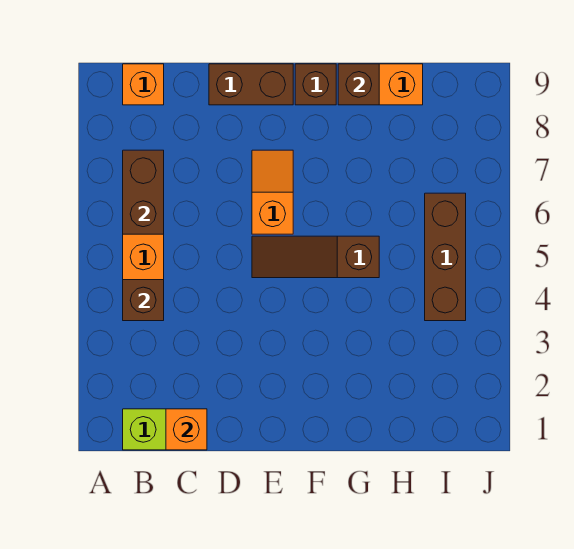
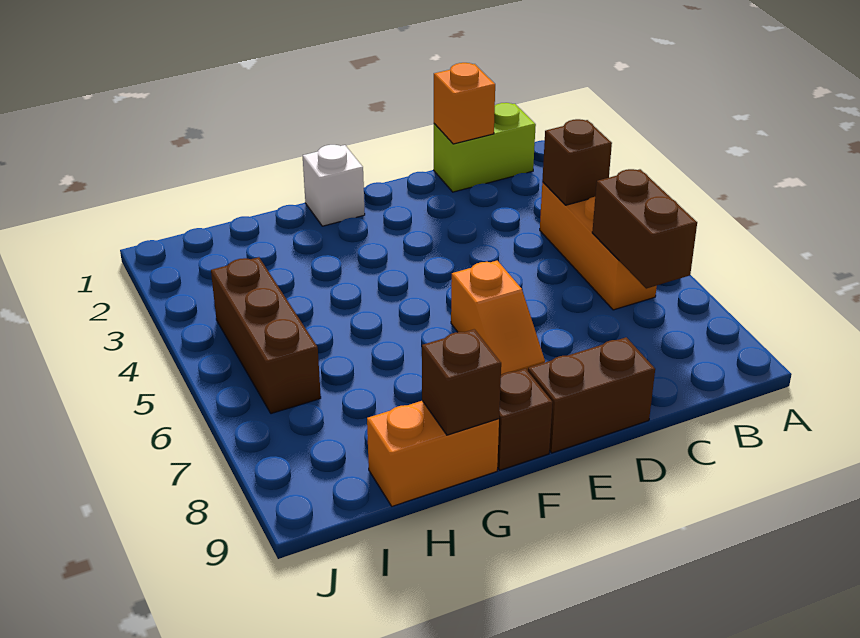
orange brick B9 level 1 -> none
brown slope E5:G5 level 1 top G -> none
none -> white brick F1 level 1

